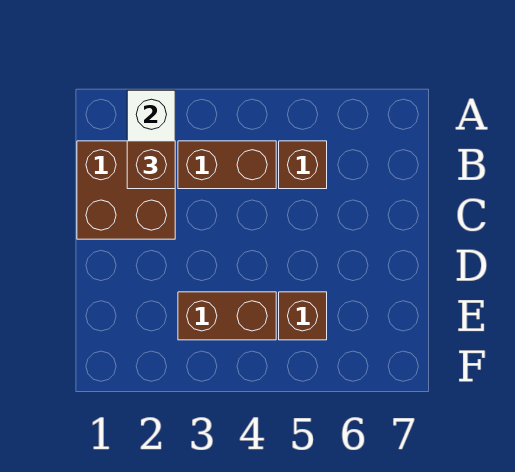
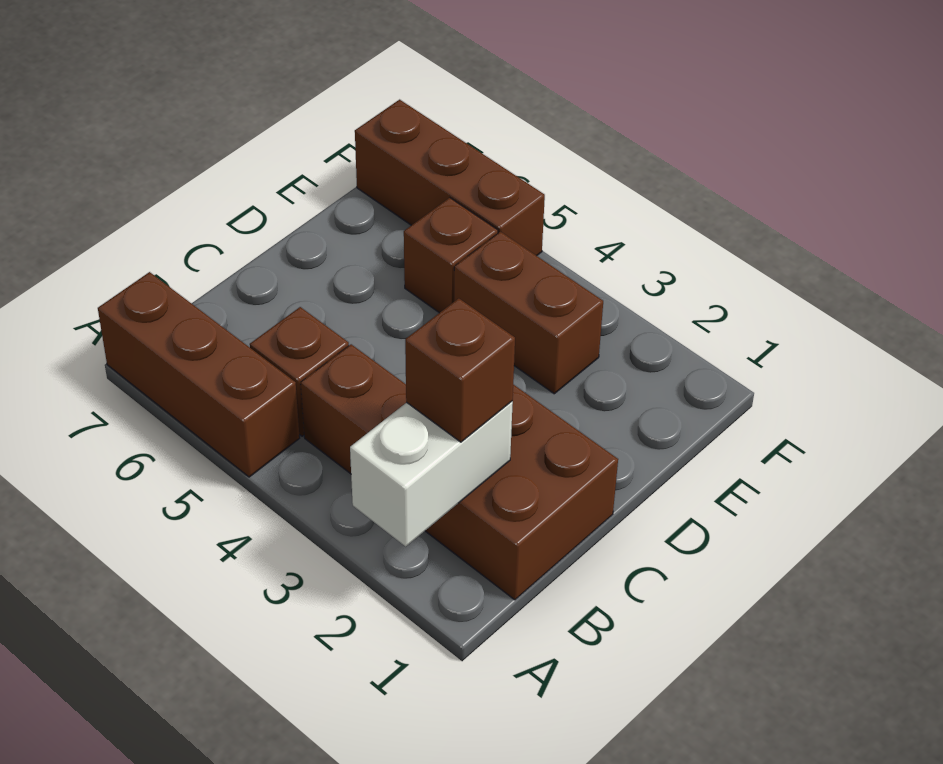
none -> brown brick A5:A7 level 1
none -> brown brick F5:F7 level 1

